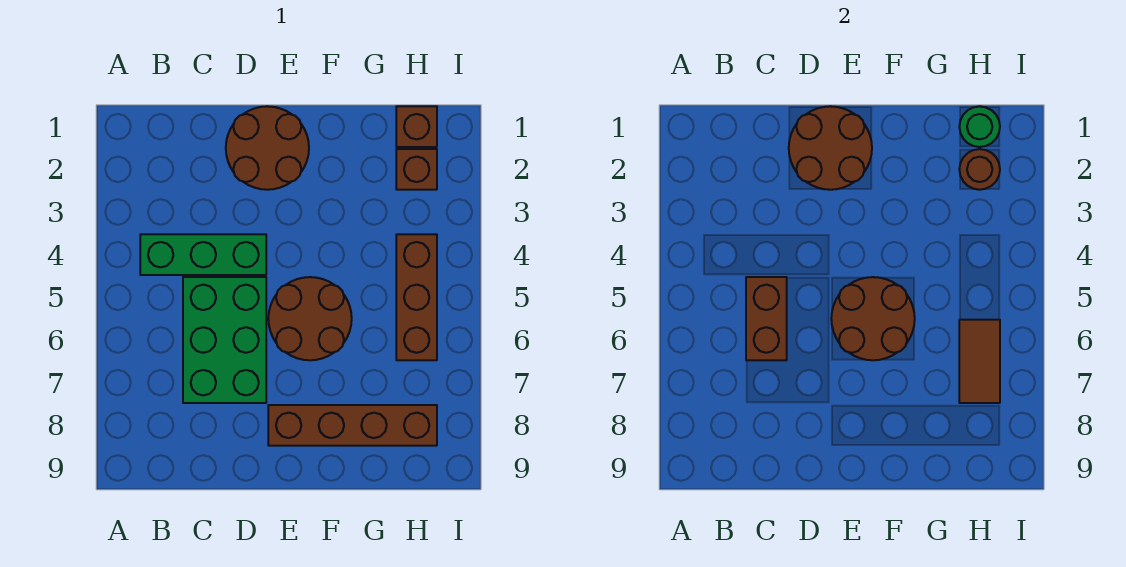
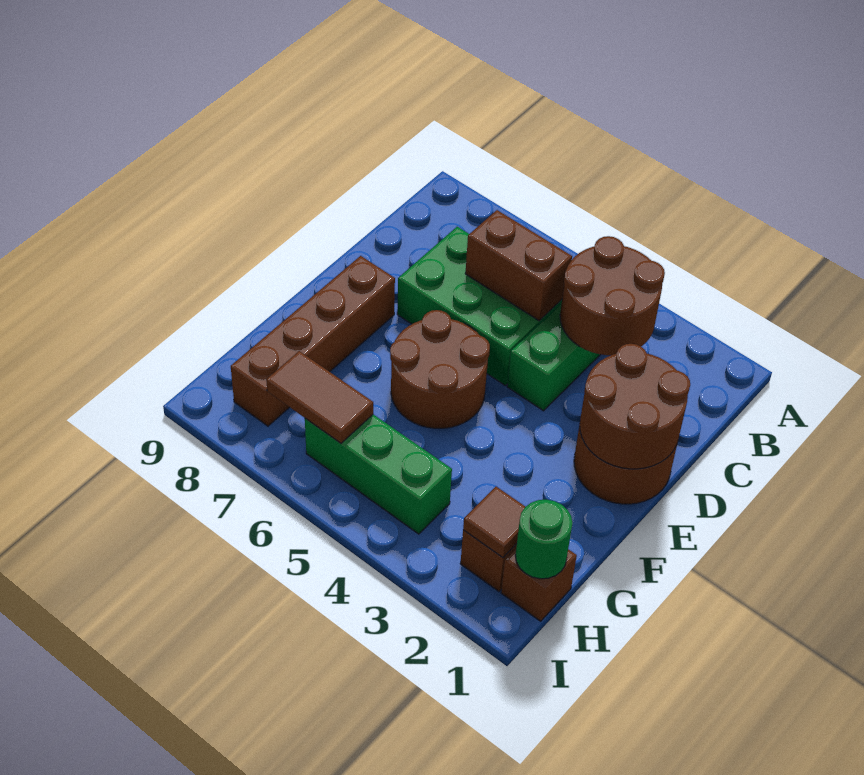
brown round brick E5:F6 level 2 -> brown round brick B3:C4 level 2
brown round brick H2 level 2 -> brown tile H2 level 2
brown brick H4:H6 level 1 -> green brick H4:H6 level 1

